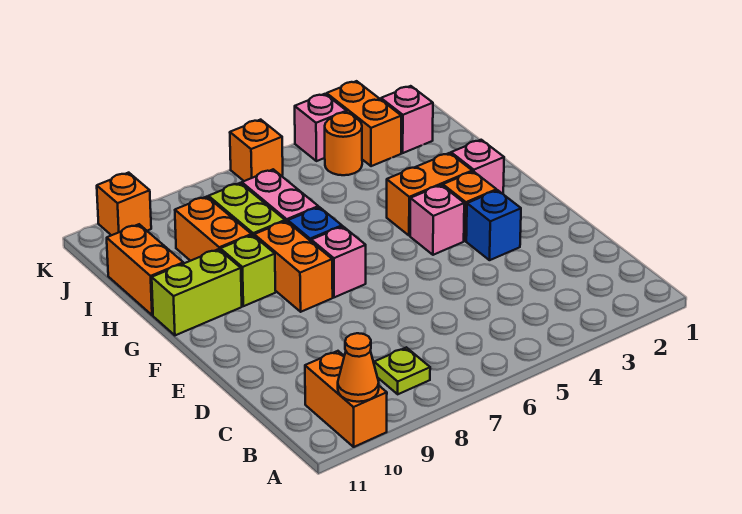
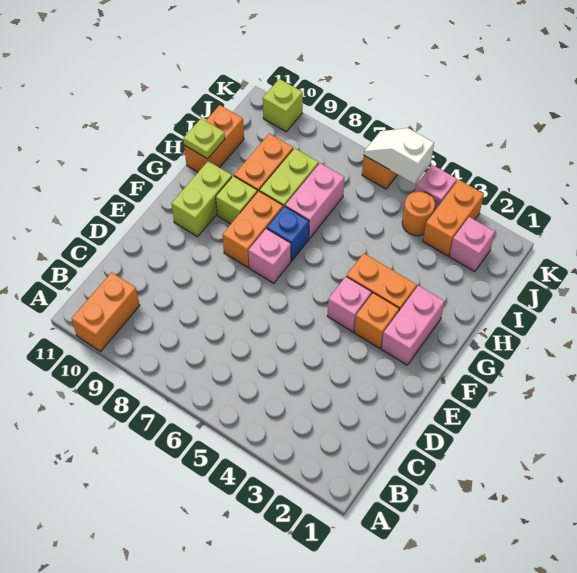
orange cone A10 level 2 -> none
lime plate B8 level 1 -> lime plate H11 level 2
blue brick E3 level 1 -> none
pink brick G2 level 1 -> pink brick F2:G2 level 1
lime brick G10:G11 level 1 -> lime brick F10:G10 level 1
none -> white slope K5:K6 level 2 top 5
orange brick K10 level 1 -> lime brick K10 level 1

